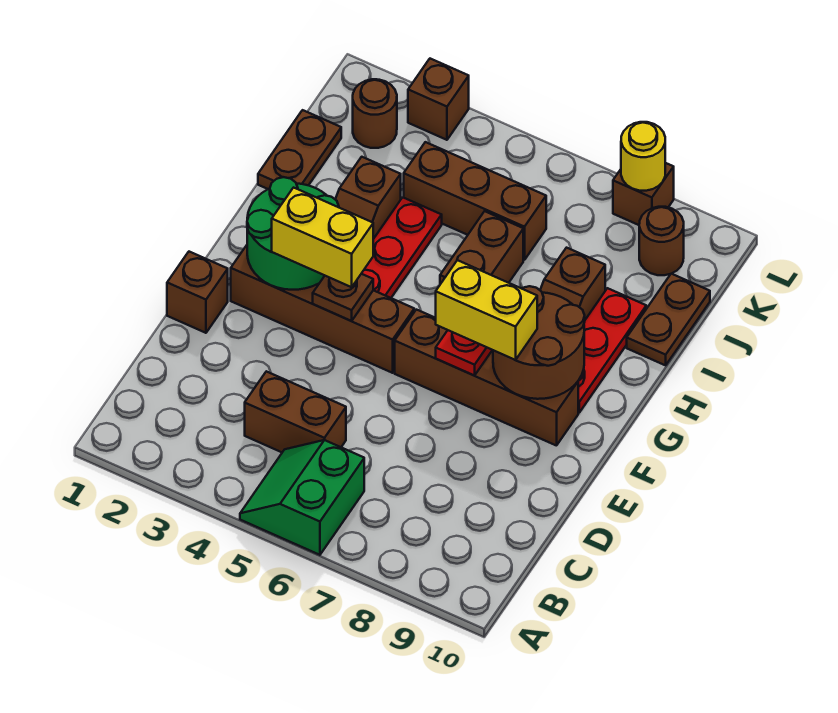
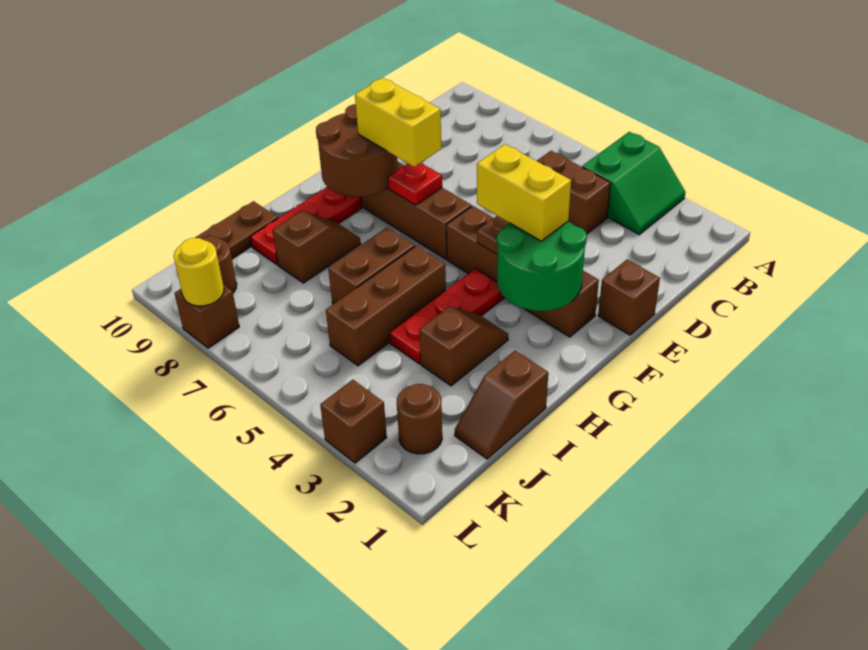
green slope A5:B6 level 1 top 6 -> green slope A3:B4 level 1 top 4
brown plate I1:J1 level 1 -> brown slope I1:J1 level 1 top I
brown brick J4:J6 level 1 -> brown brick H5:J5 level 1

